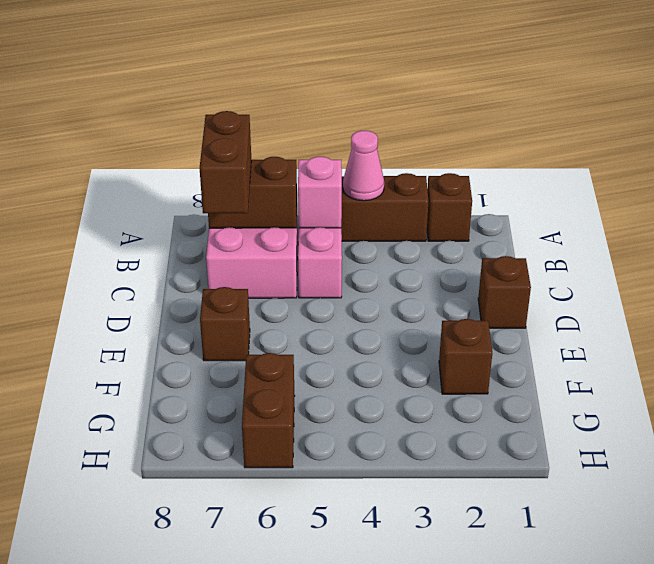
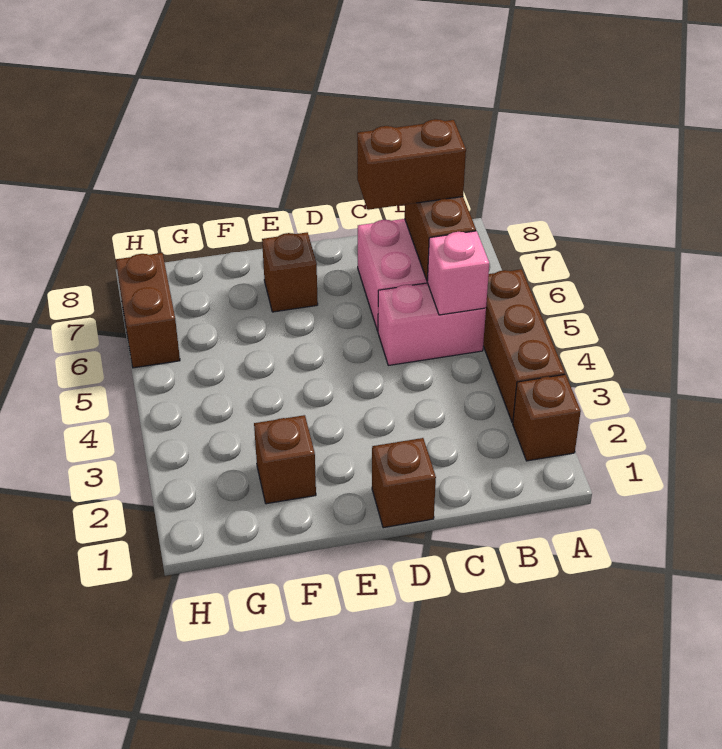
pink cone A4 level 2 -> none
brown brick G6:H6 level 1 -> brown brick H6:H7 level 1

